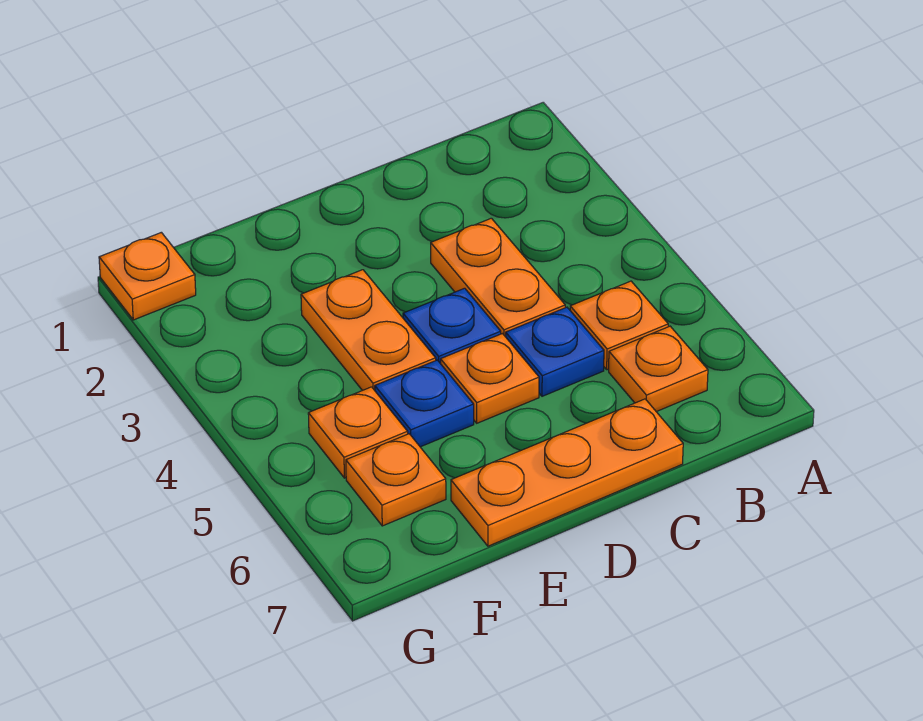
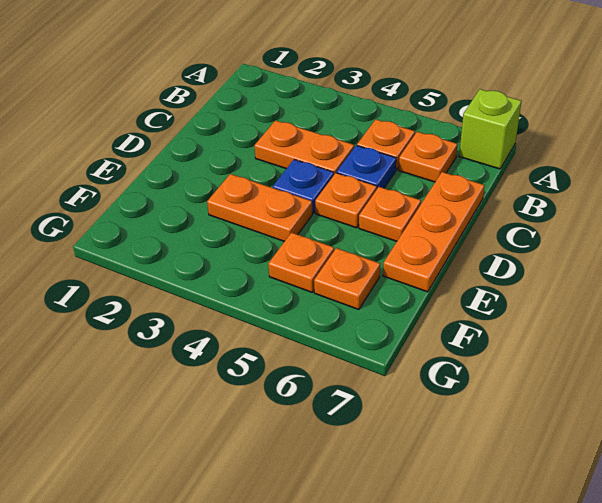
none -> lime brick A7 level 1
blue plate E5 level 1 -> none
orange plate G1 level 1 -> orange plate D6 level 1

